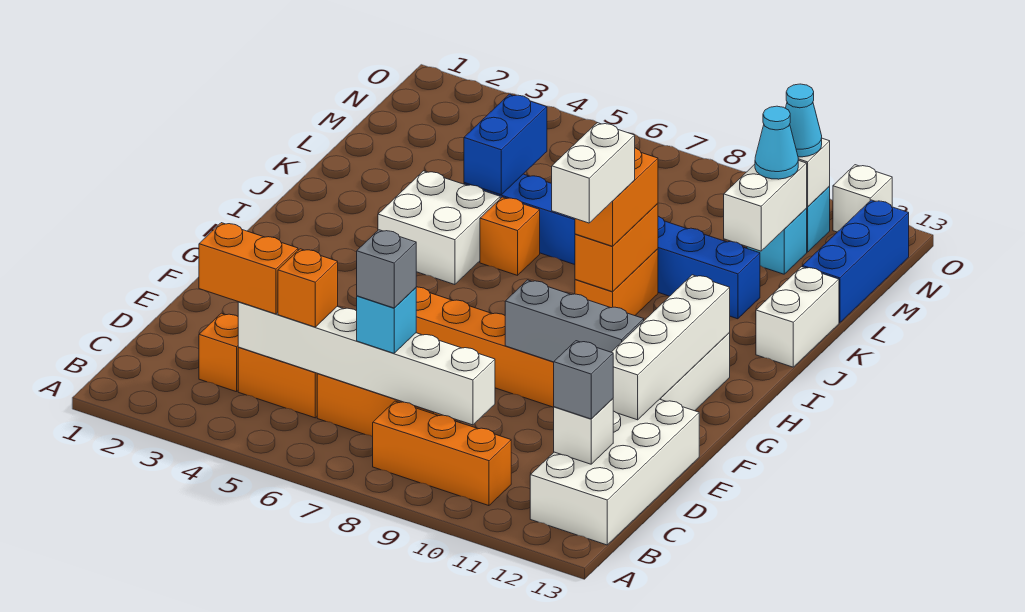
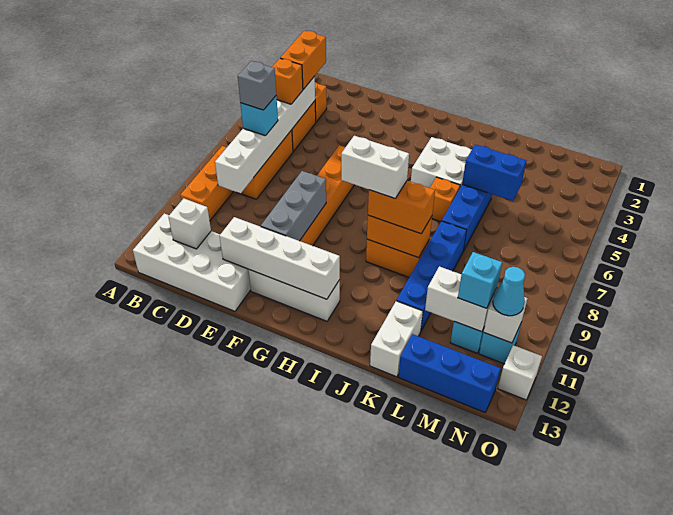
grey brick C12 level 3 -> none
white brick J13:K13 level 1 -> white brick K12:K13 level 1
cyan cone M11 level 3 -> cyan brick M11 level 3

